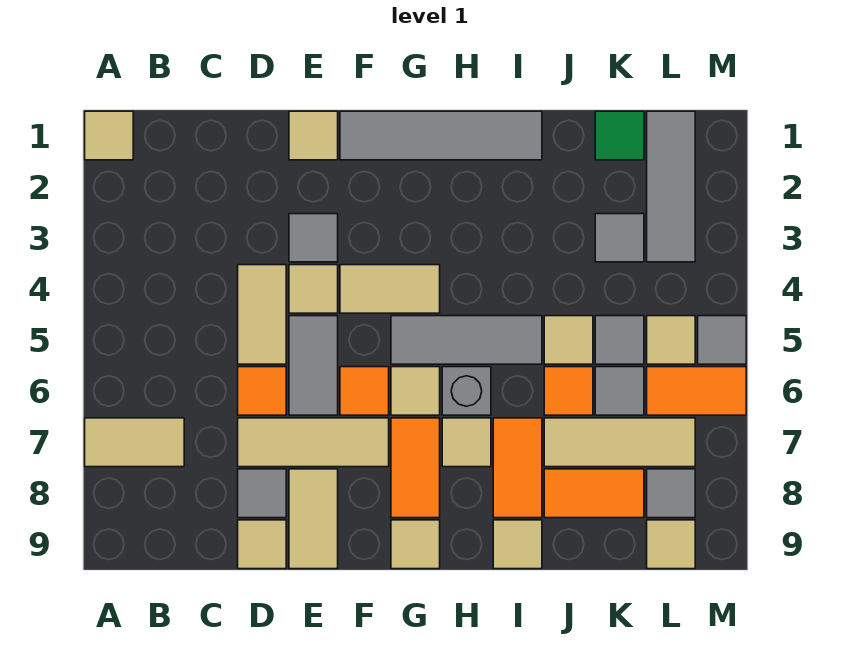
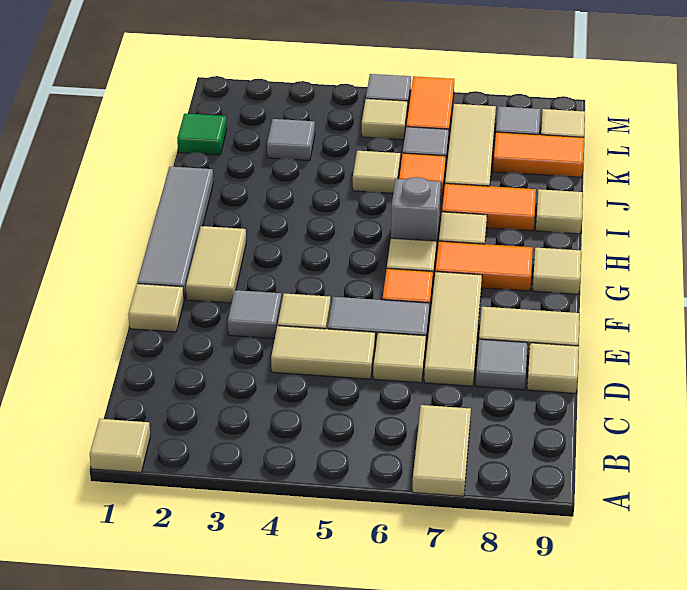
orange tile D6 level 1 -> tan tile D6 level 1
tan tile F4:G4 level 1 -> tan tile F2:G2 level 1
grey tile G5:I5 level 1 -> none
orange tile J8:K8 level 1 -> orange tile K8:K9 level 1
grey tile K5 level 1 -> none
grey tile L1:L3 level 1 -> none

